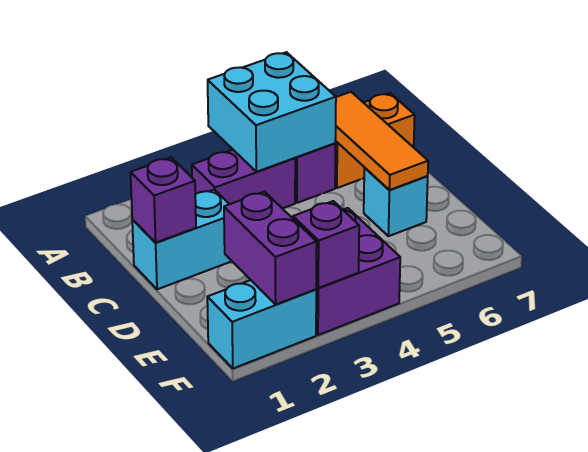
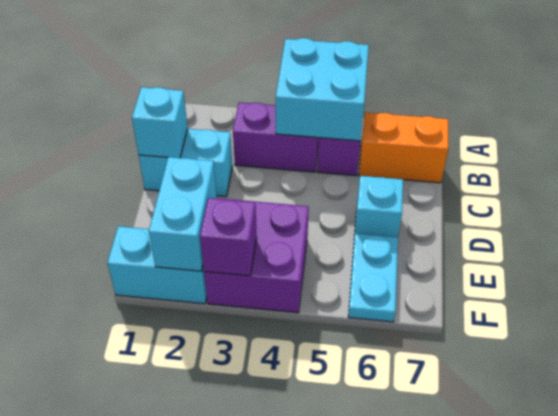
orange tile B6:D6 level 2 -> none
purple brick C1 level 2 -> cyan brick C1 level 2
purple brick E2:F2 level 2 -> cyan brick E2:F2 level 2
none -> cyan plate E6:F6 level 1

